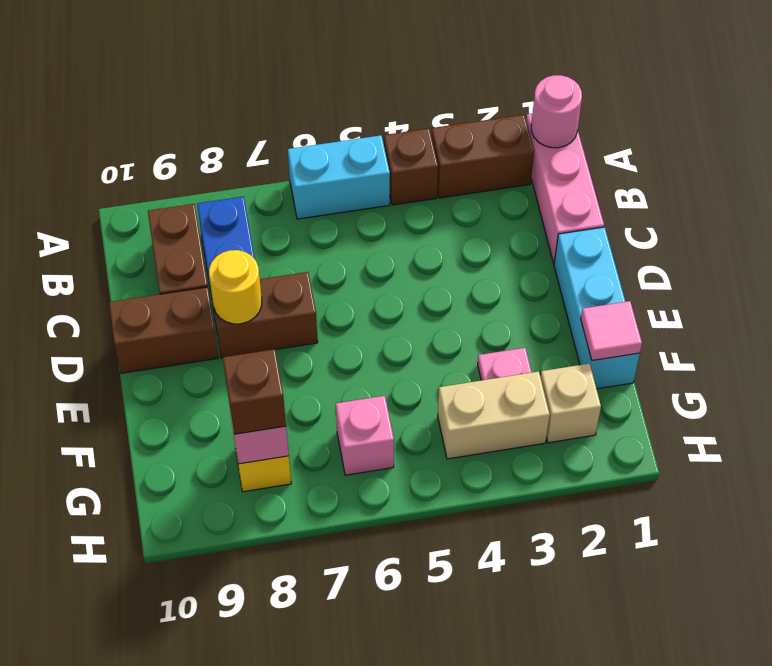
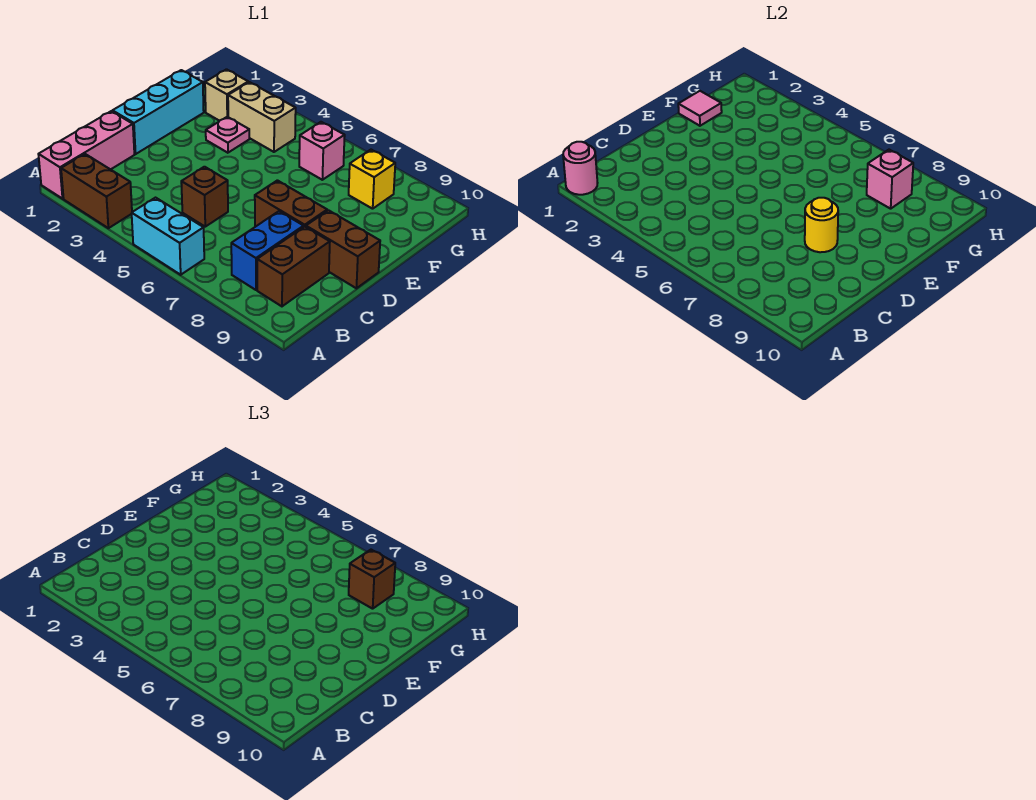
brown brick A4 level 1 -> brown brick C5 level 1

